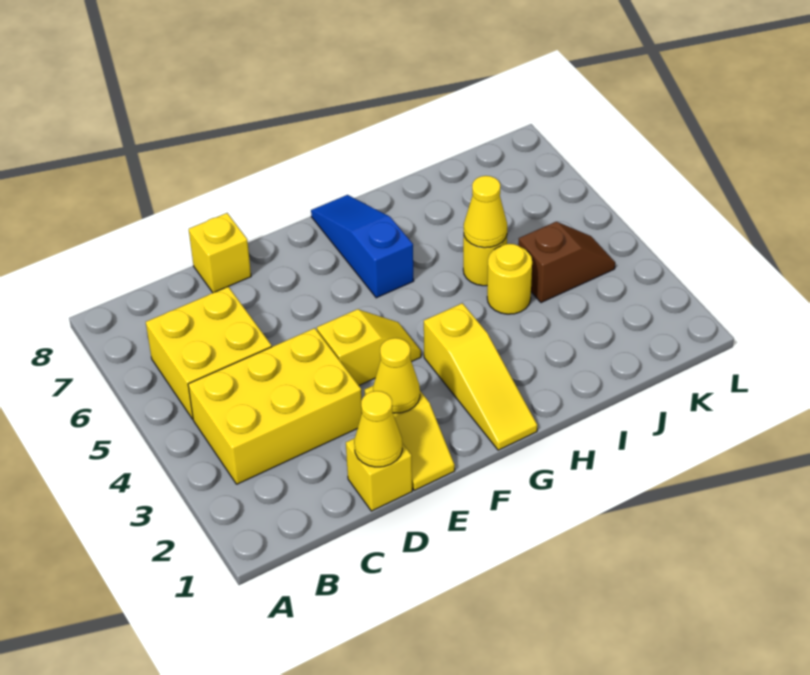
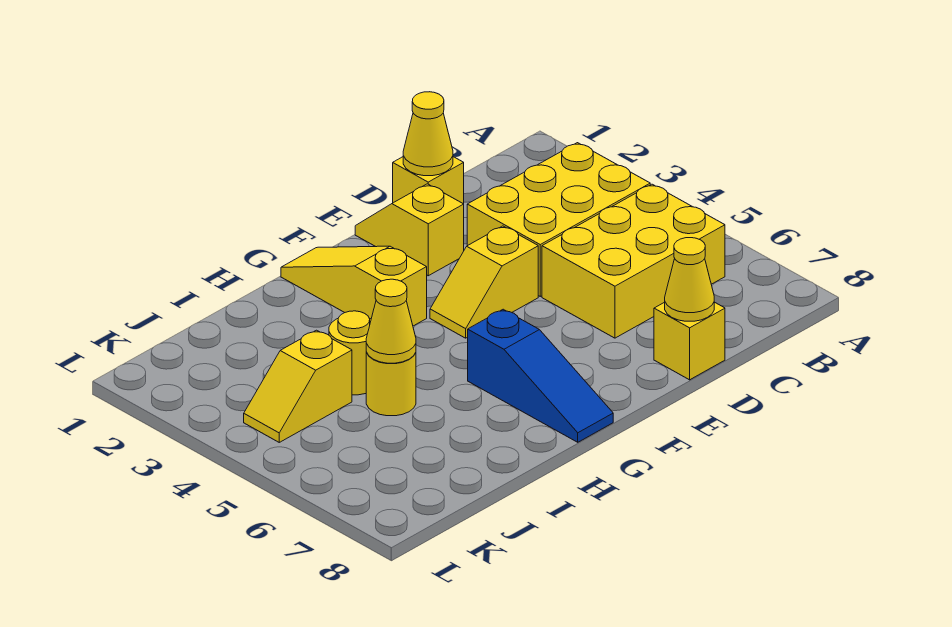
yellow brick B5:C6 level 1 -> yellow brick B5:D6 level 1
yellow cone E2 level 2 -> yellow cone D8 level 2
brown slope J4:K4 level 1 top J -> yellow slope J4:K4 level 1 top J

